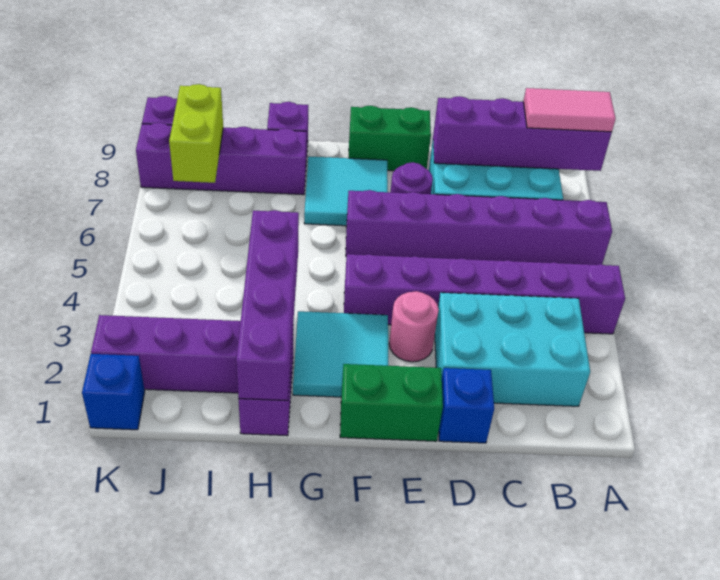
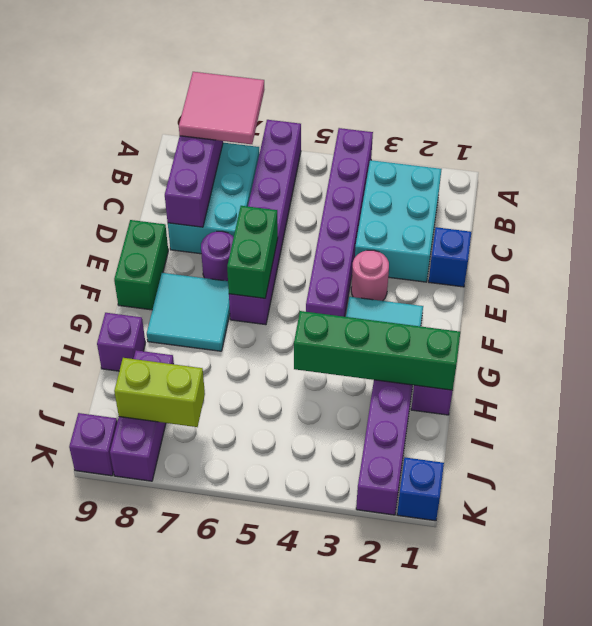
pink tile A8:B8 level 3 -> pink tile A7:B8 level 3
green brick E1:F1 level 1 -> green brick E6:F6 level 2
purple brick H1:H4 level 2 -> green brick H1:H4 level 2
purple brick H8:K8 level 1 -> purple brick I8:K8 level 1

